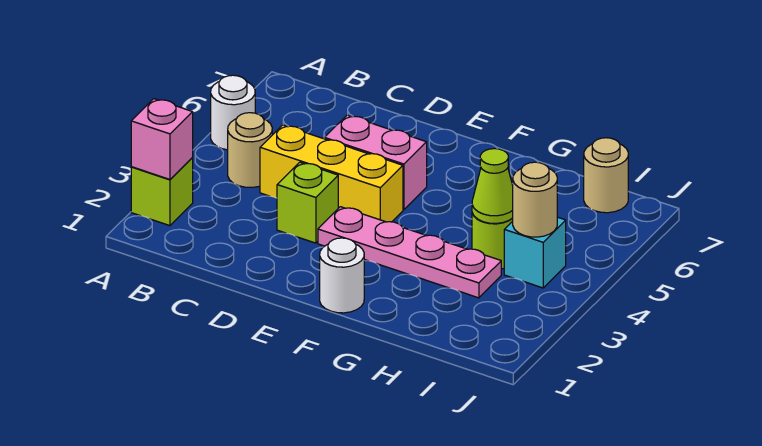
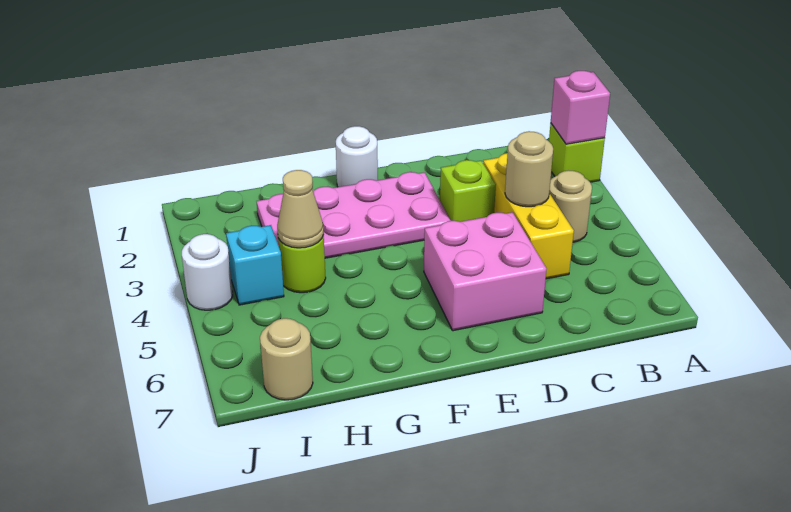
white round brick A5 level 1 -> white round brick J4 level 1
yellow brick C4:E4 level 1 -> yellow brick C3:C5 level 1
pink brick D5:E5 level 1 -> pink brick D5:E6 level 1
pink plate E3:H3 level 1 -> pink plate E2:H3 level 1
lime cone H4 level 2 -> tan cone H4 level 2
tan round brick I4 level 2 -> tan round brick C4 level 2

